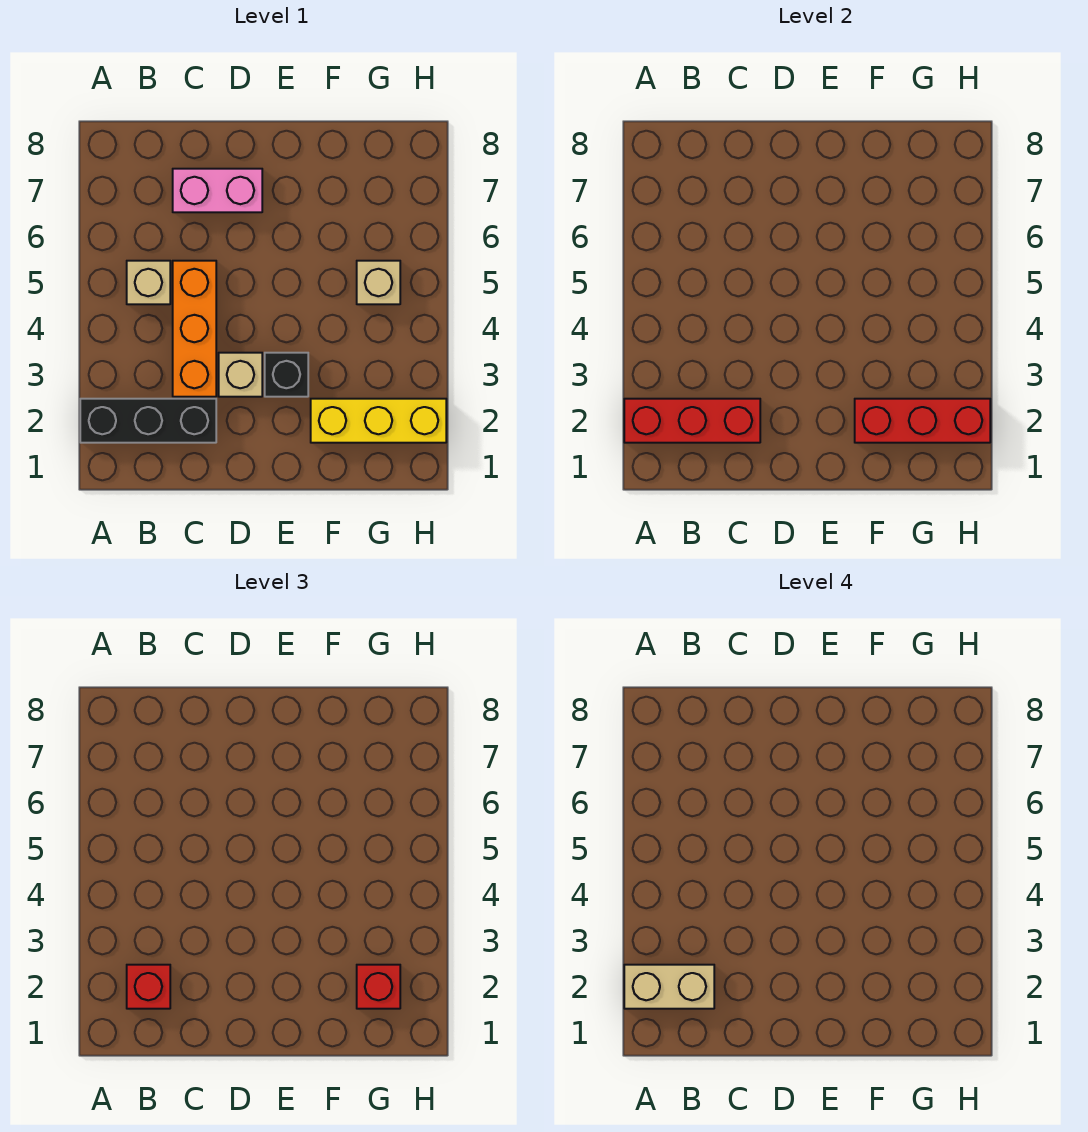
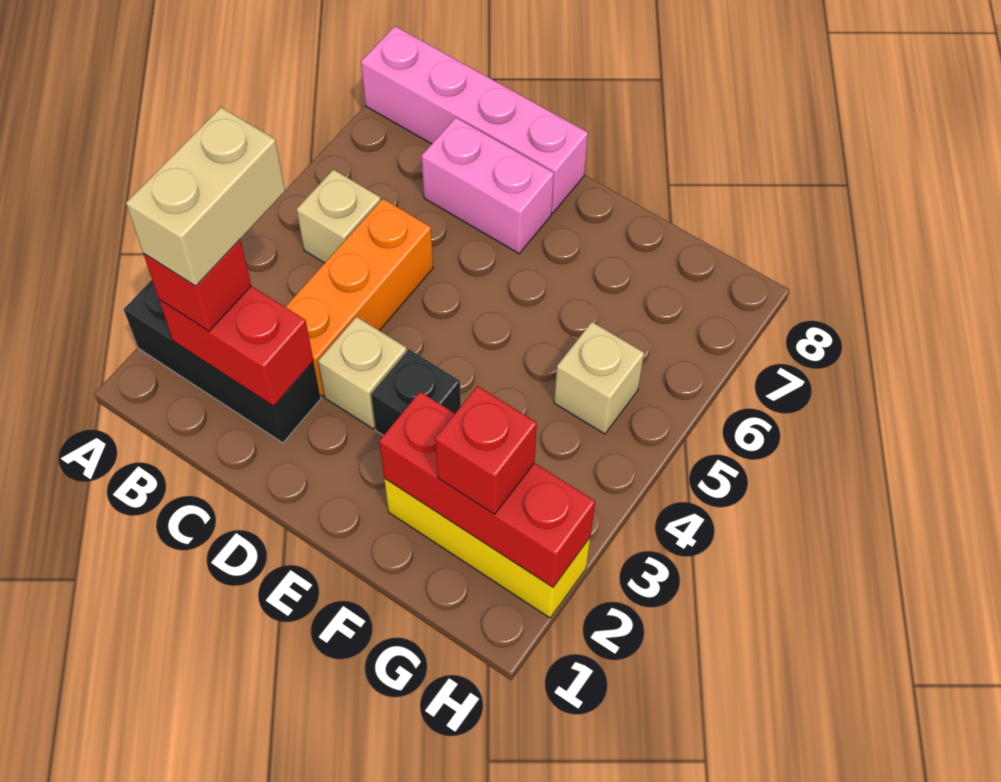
red brick A2:C2 level 2 -> red brick B2:C2 level 2
tan brick A2:B2 level 4 -> tan brick B2:B3 level 4
none -> pink brick A8:D8 level 1

